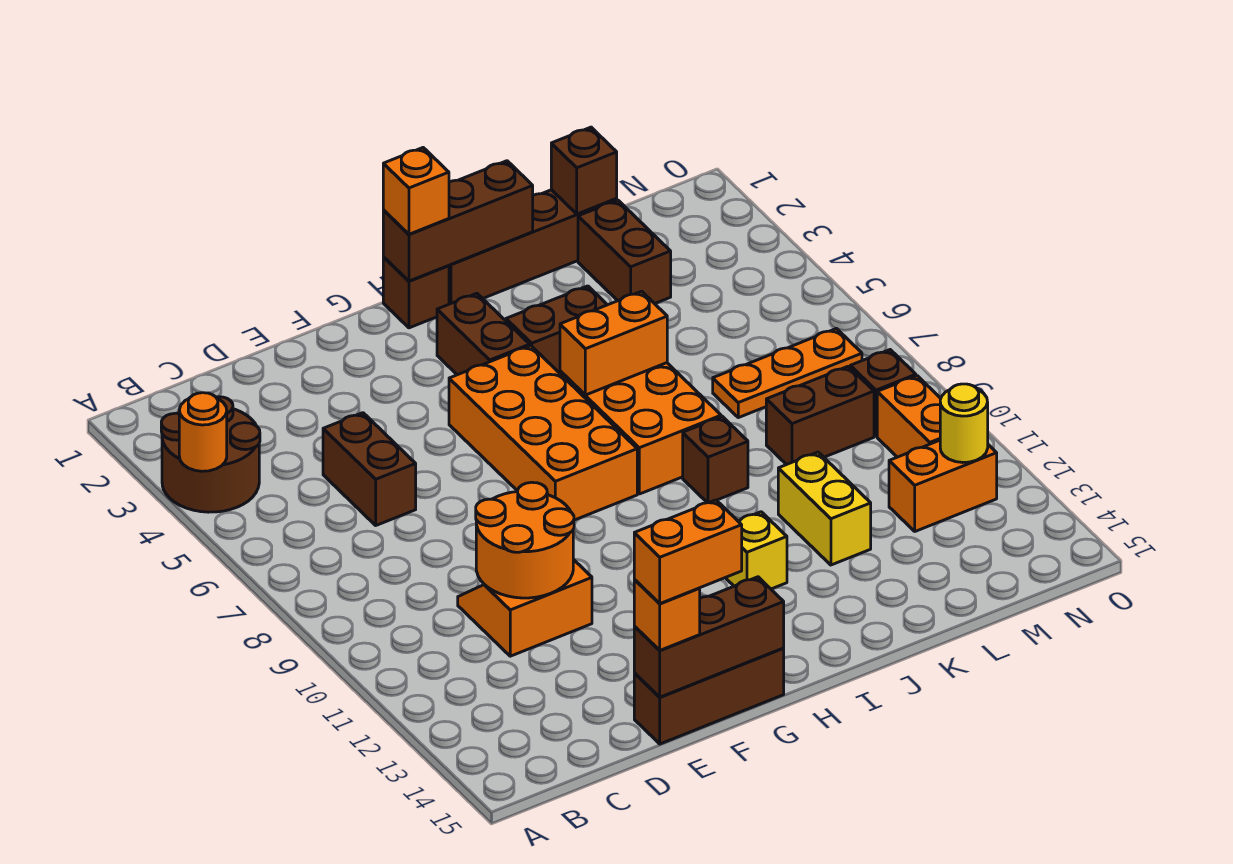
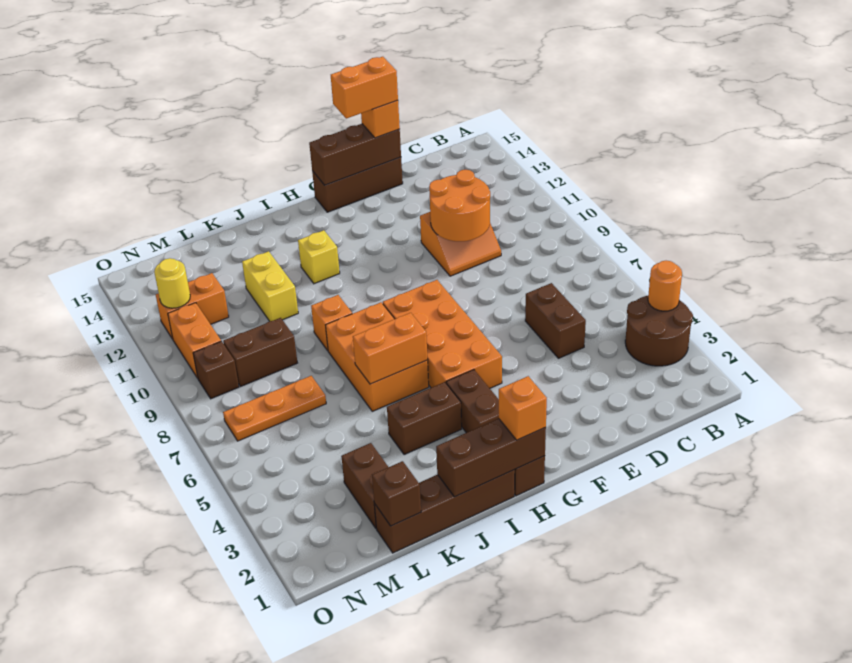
brown brick J9 level 1 -> orange brick J9 level 1

